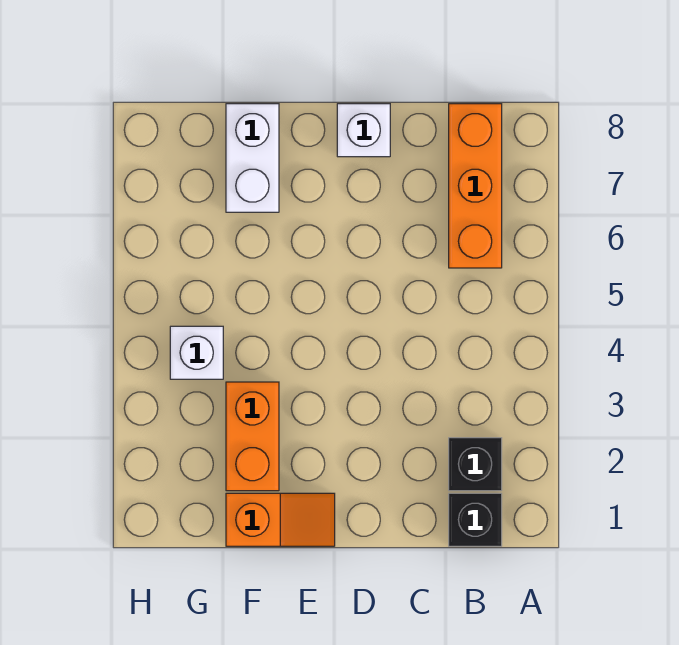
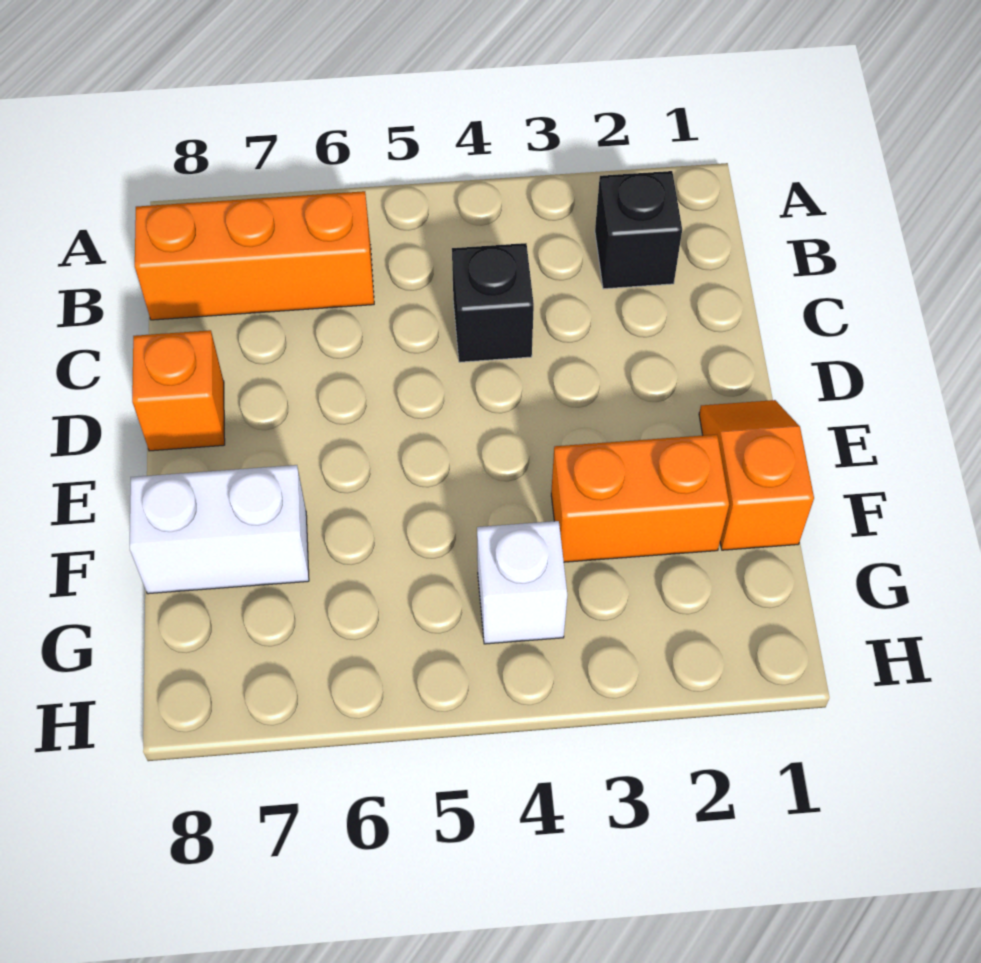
black brick B1 level 1 -> black brick C4 level 1
white brick D8 level 1 -> orange brick D8 level 1

